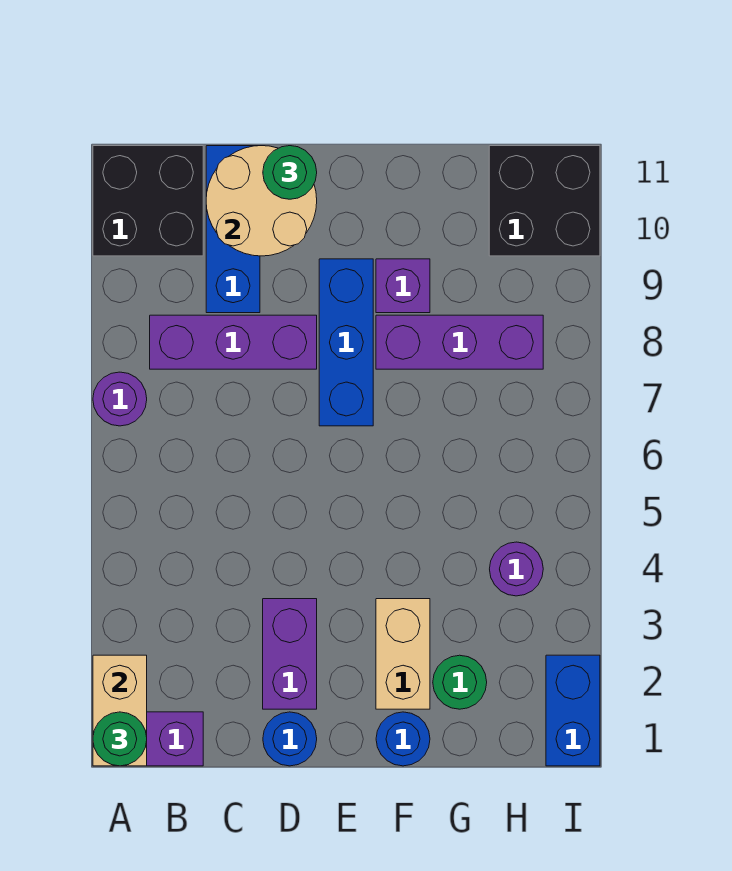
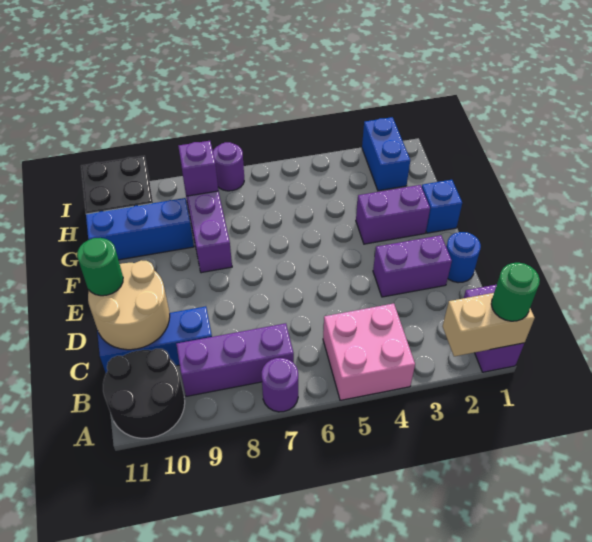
none -> pink brick A4:B5 level 1
black brick A10:B11 level 1 -> black round brick A10:B11 level 1
purple brick B8:D8 level 1 -> purple brick B7:B9 level 1
blue brick E7:E9 level 1 -> blue brick G9:G11 level 1
blue round brick F1 level 1 -> blue brick F1 level 1
tan brick F2:F3 level 1 -> purple brick F2:F3 level 1
purple brick F9 level 1 -> purple brick H8 level 2
green round brick G2 level 1 -> none
purple round brick H4 level 1 -> purple round brick I7 level 1
blue brick I1:I2 level 1 -> blue brick H2:I2 level 1

